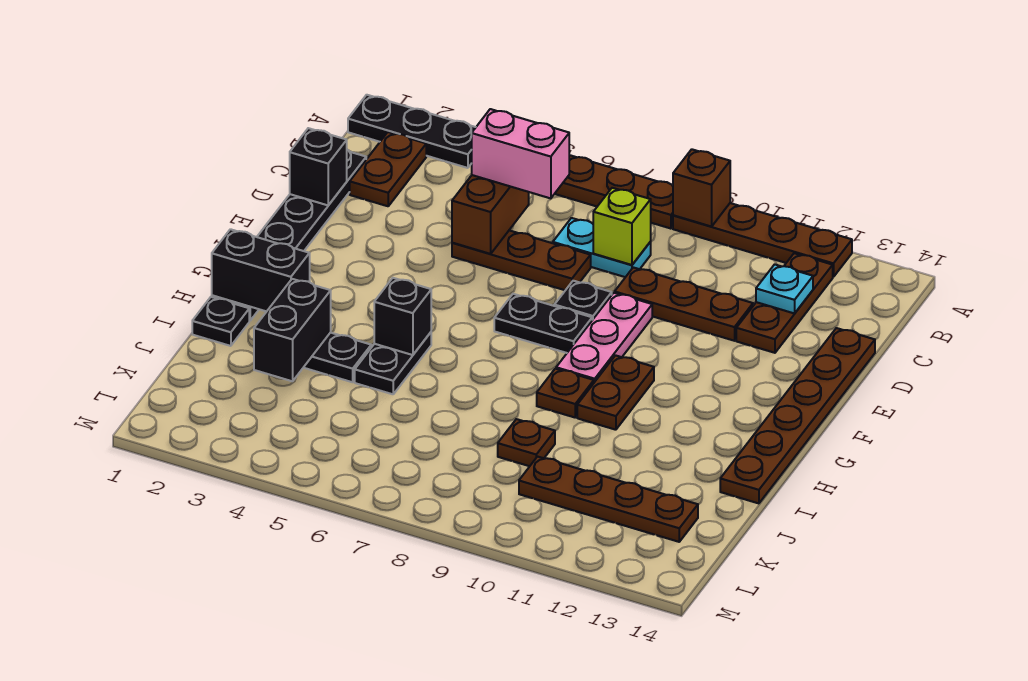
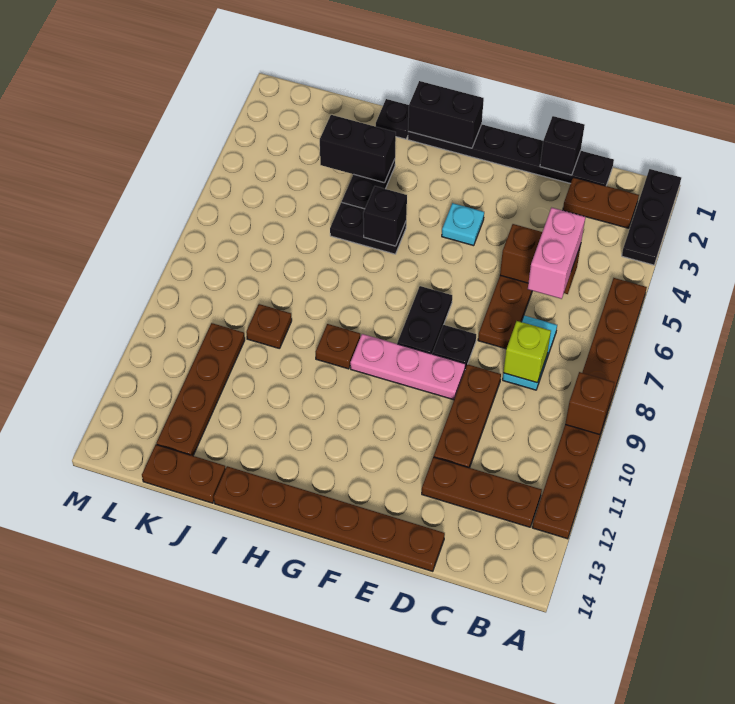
cyan plate C12 level 2 -> cyan plate F4 level 1
brown plate G10:H10 level 1 -> brown plate J14:K14 level 1
black brick H1:H2 level 2 -> black brick G1:H1 level 2

